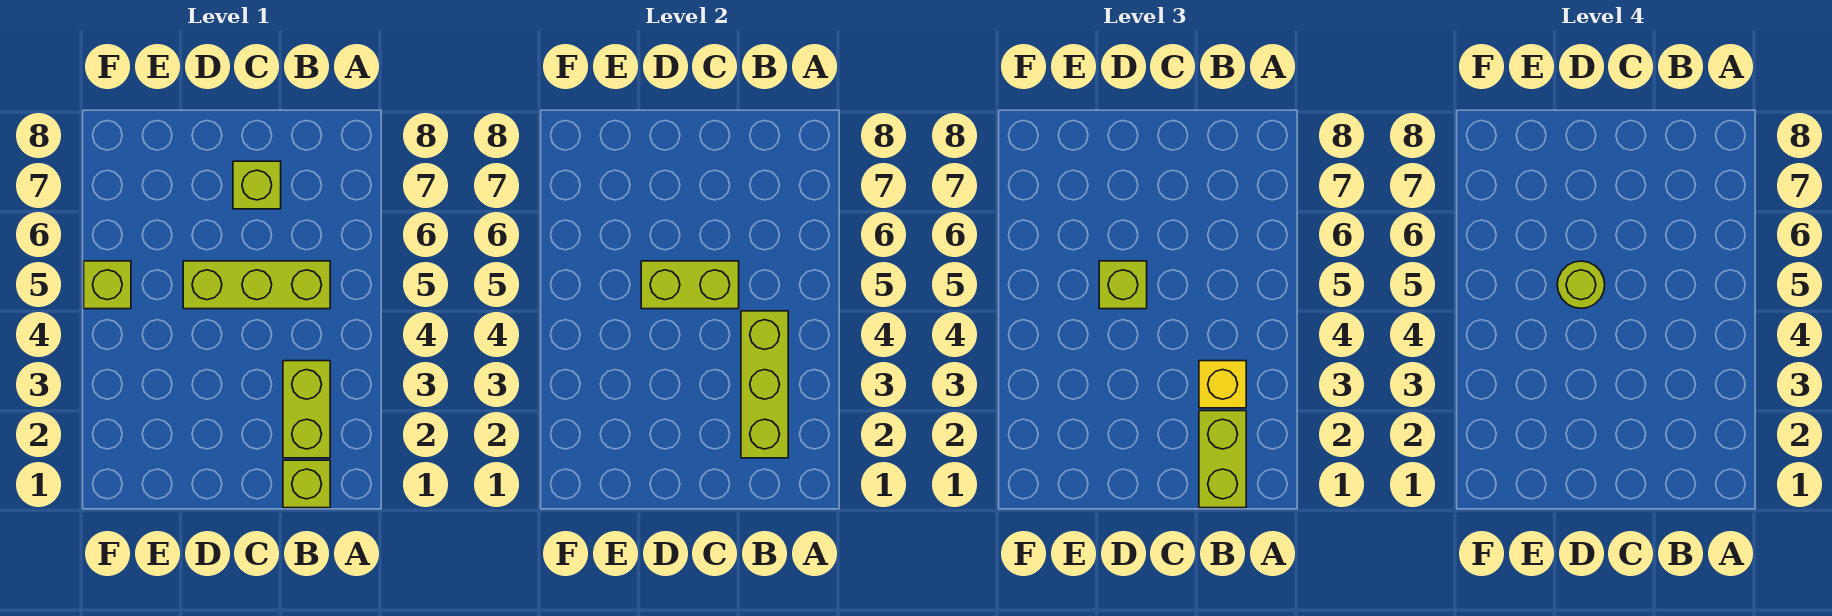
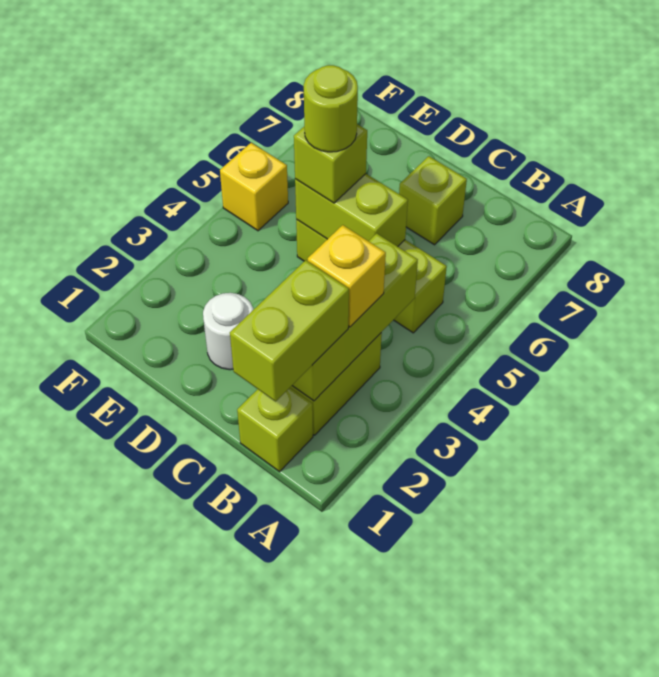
none -> white round brick D2 level 1
lime brick F5 level 1 -> yellow brick F5 level 1

